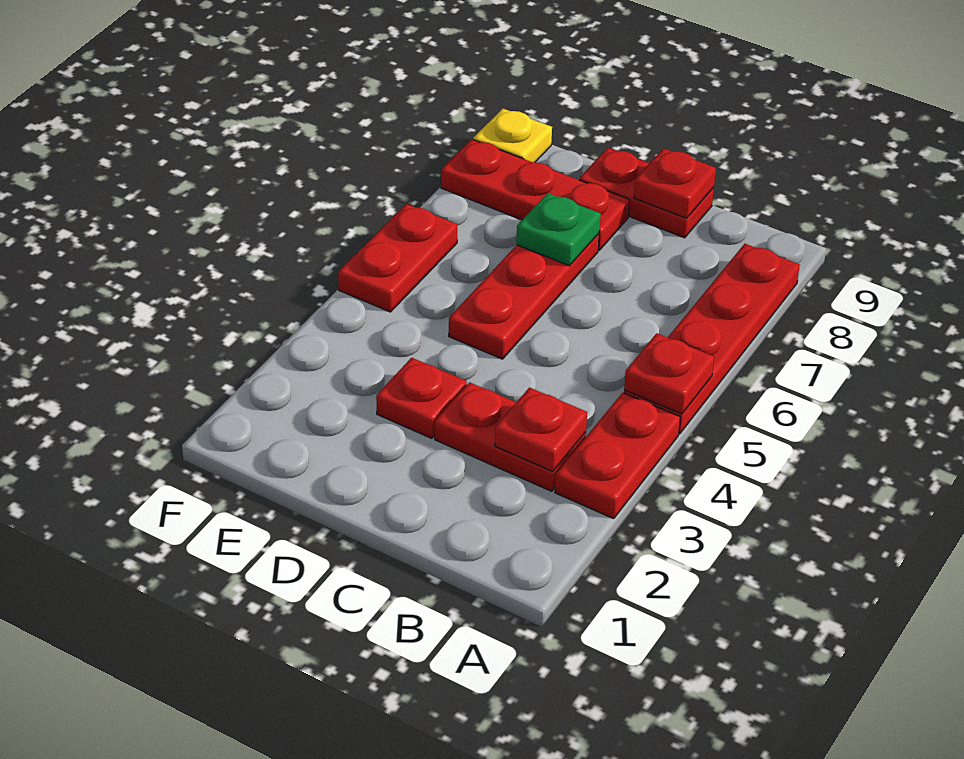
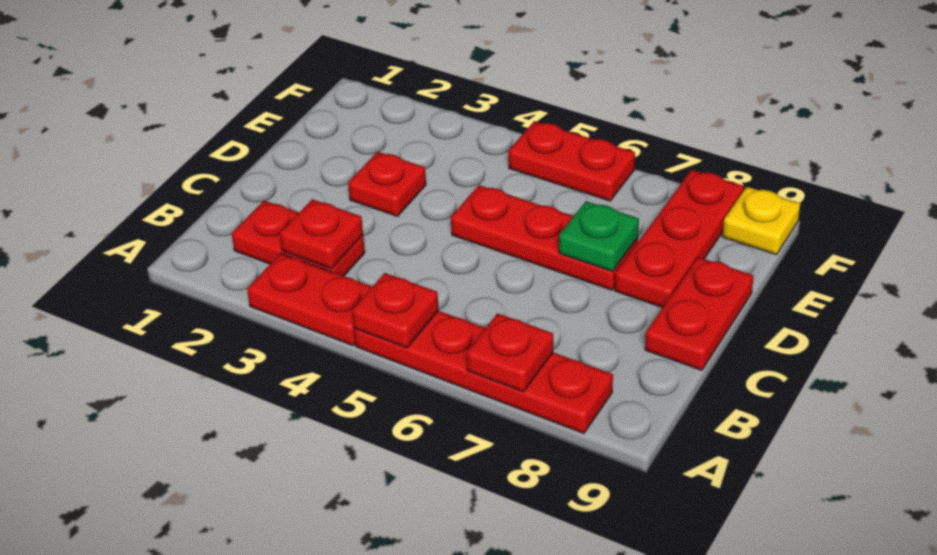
red plate B3:C3 level 1 -> red plate B2:B3 level 1
red plate C9 level 2 -> red plate A7 level 2

